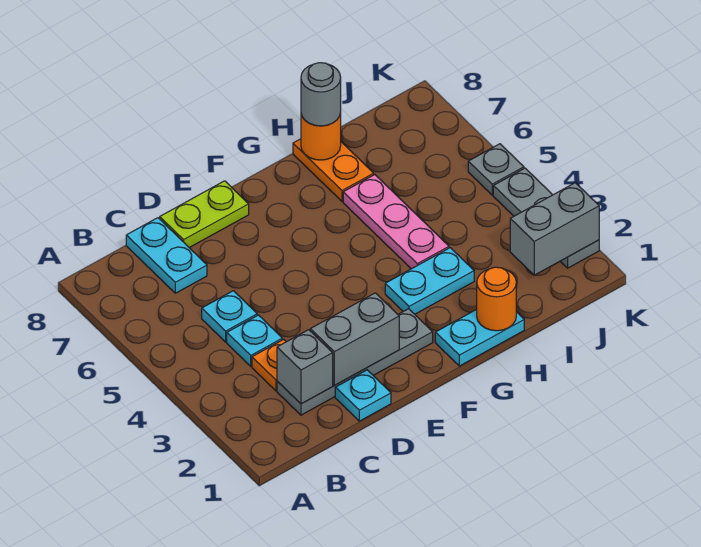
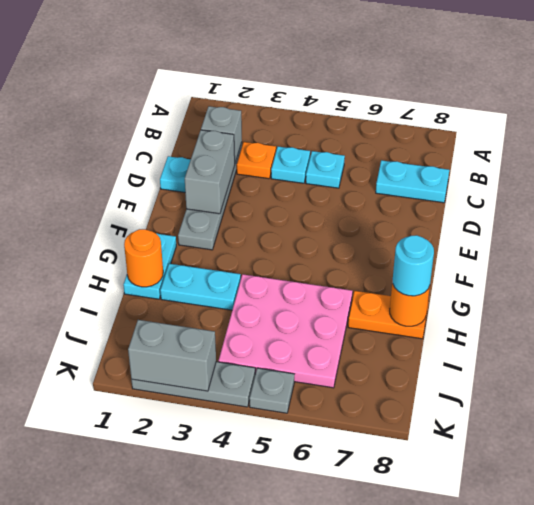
lime plate D8:E8 level 1 -> none
cyan plate G3:H3 level 1 -> cyan plate H2:H3 level 1
pink plate H4:H6 level 1 -> pink plate H4:J6 level 1
grey round brick H8 level 3 -> cyan round brick H8 level 3
grey brick J2:K2 level 2 -> grey brick K2:K3 level 2

